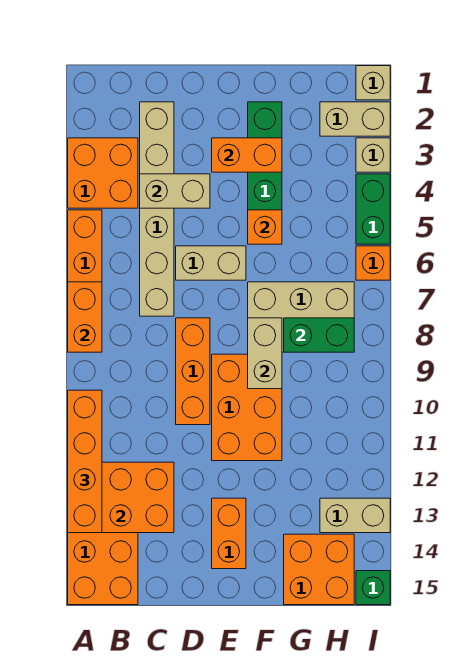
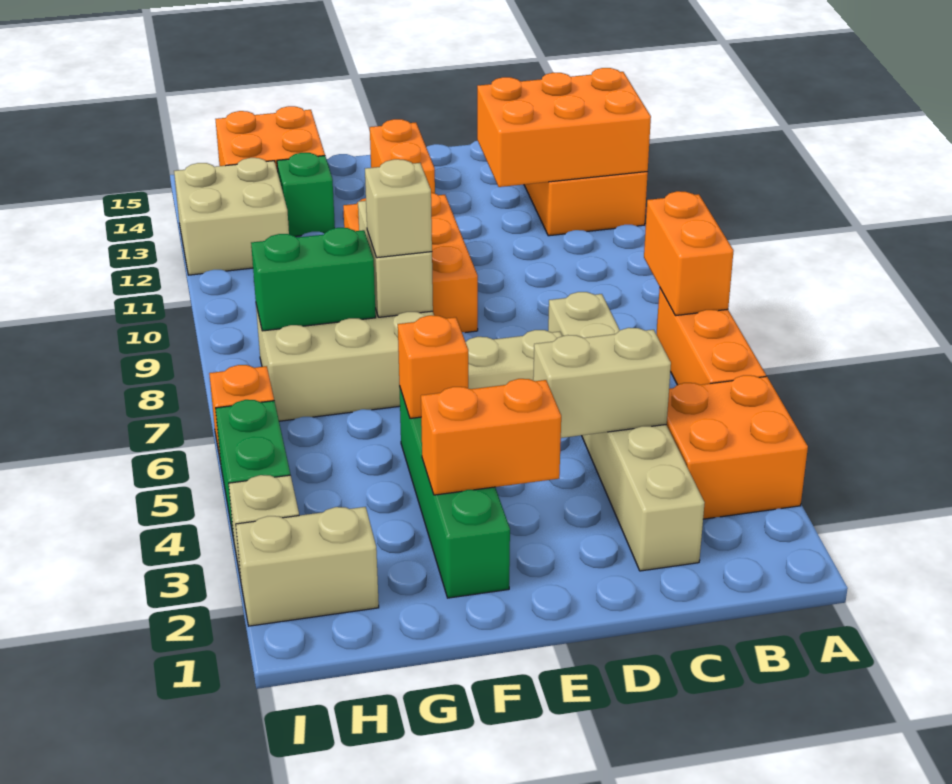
orange brick A10:A13 level 3 -> none
orange brick D8:D10 level 1 -> none
tan brick H13:I13 level 1 -> tan brick H12:I13 level 1
tan brick I1 level 1 -> tan brick F8 level 3
green brick I15 level 1 -> green brick G13 level 1

